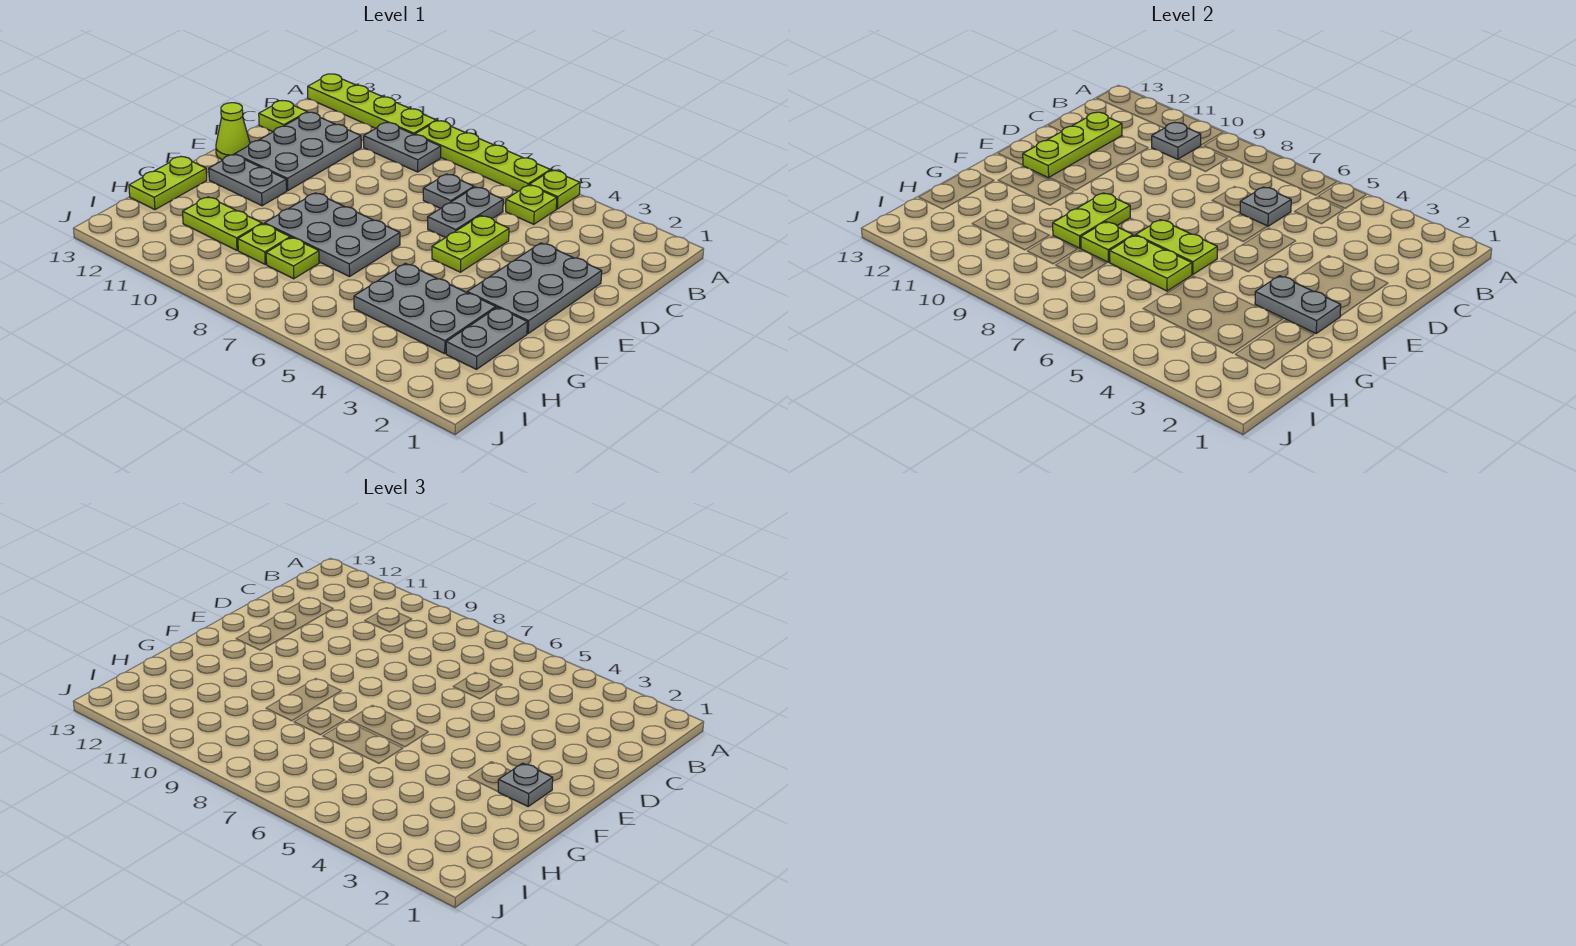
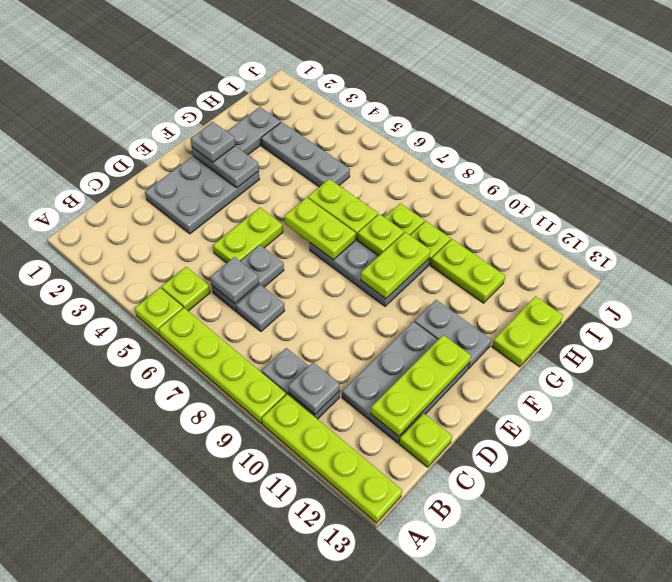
lime cone E13 level 1 -> none
grey plate G3:H5 level 1 -> grey plate H3:H5 level 1

